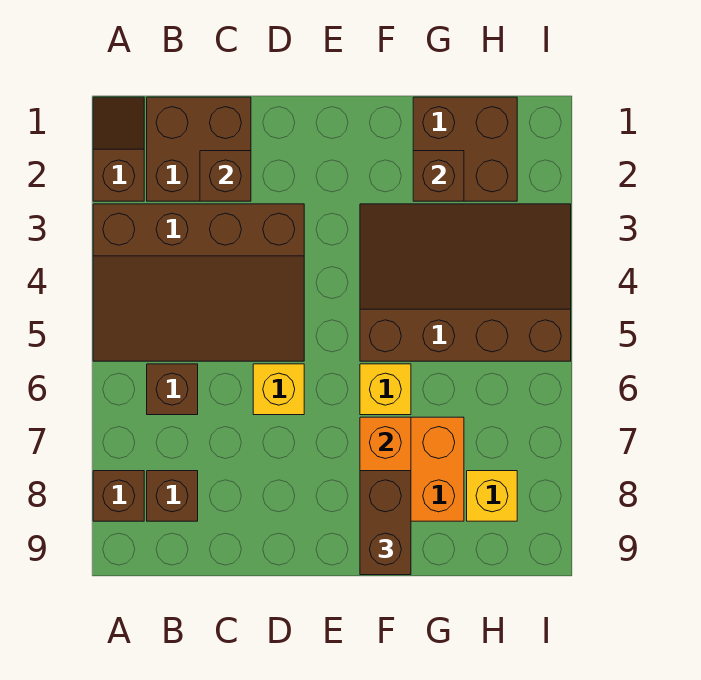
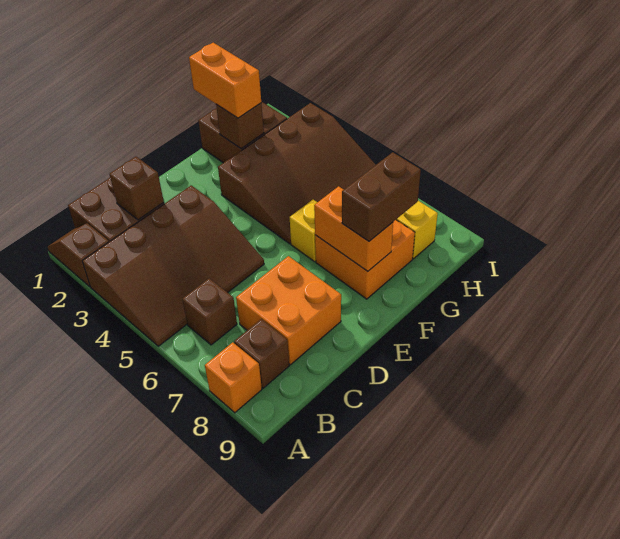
brown brick A8 level 1 -> orange brick A8 level 1
none -> orange brick C7:D8 level 1
yellow brick D6 level 1 -> none
brown slope F3:I5 level 1 top 5 -> brown slope F3:I5 level 1 top 3
brown brick F8:F9 level 3 -> brown brick F8:G8 level 3
none -> orange brick G1:G2 level 3

